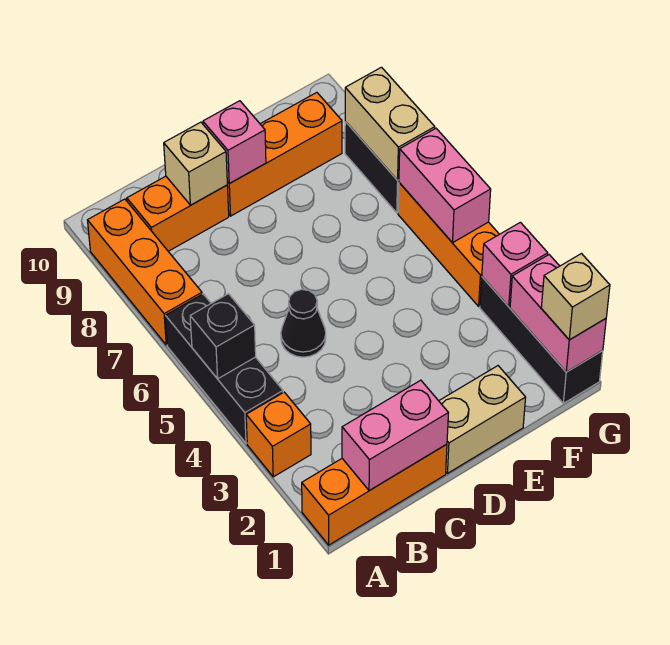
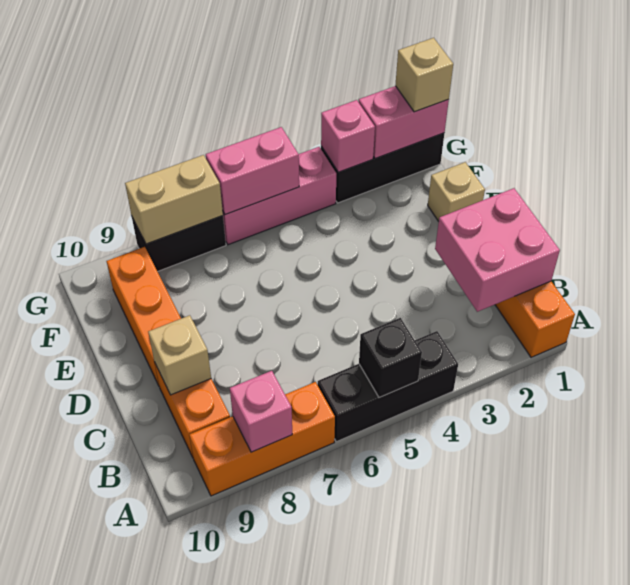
orange brick A3 level 1 -> none
pink brick B1:C1 level 2 -> pink brick B1:C2 level 2
black cone C5 level 1 -> none
tan brick D1:E1 level 1 -> tan brick E1 level 1
pink brick D9 level 2 -> pink brick A8 level 2
orange brick G4:G6 level 1 -> pink brick G4:G6 level 1

